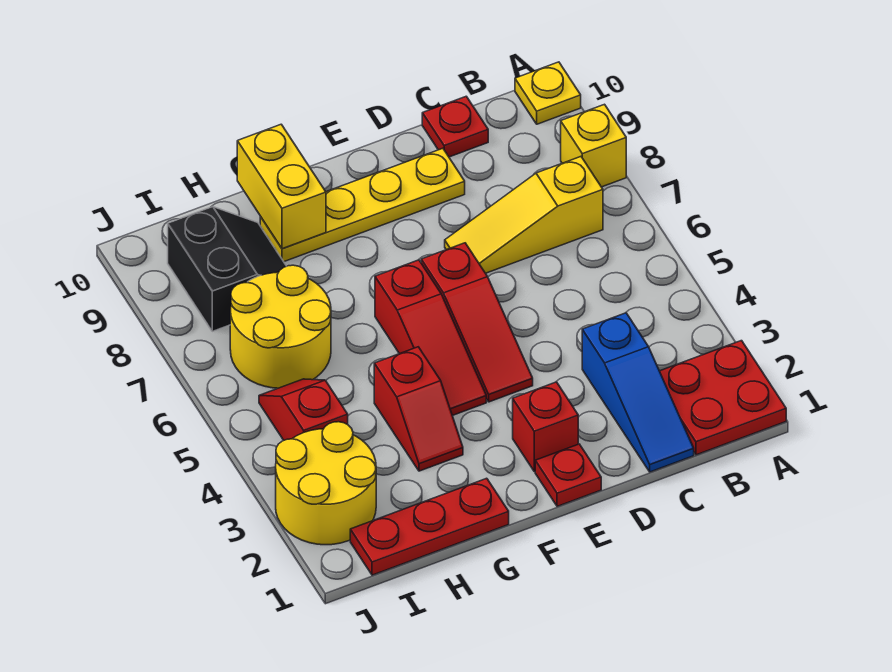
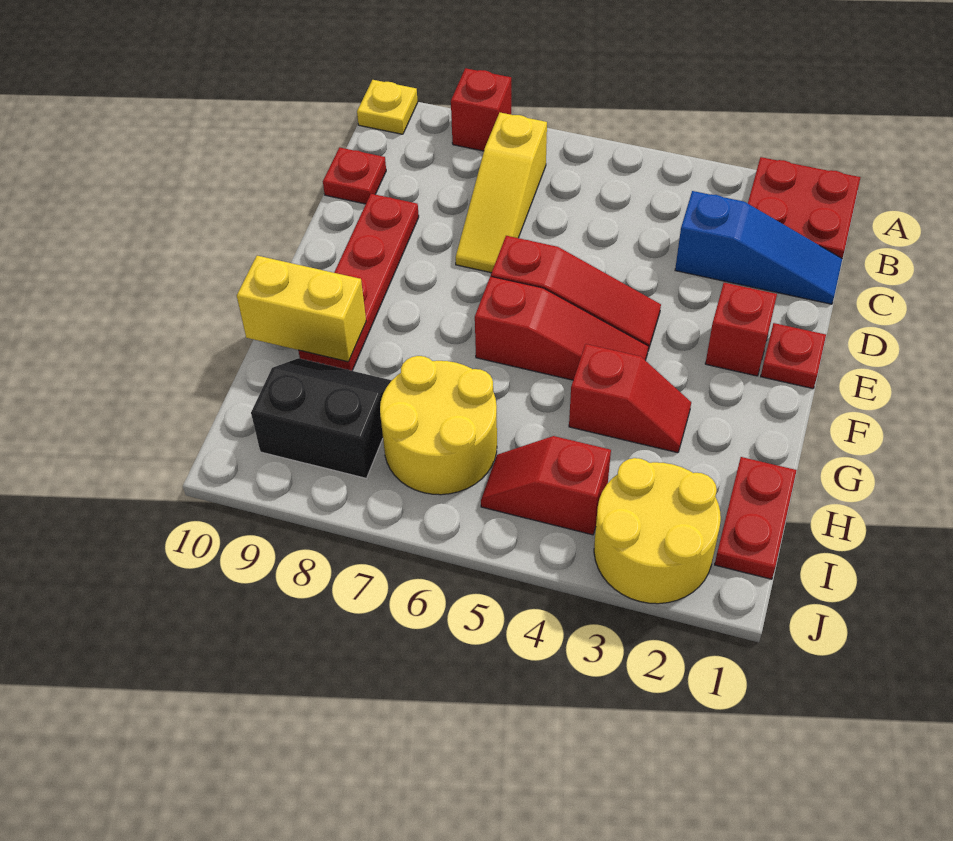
yellow brick A8 level 1 -> red brick A8 level 1
yellow plate D9:G9 level 1 -> red plate D9:G9 level 1
red plate G1:I1 level 1 -> red plate H1:I1 level 1

